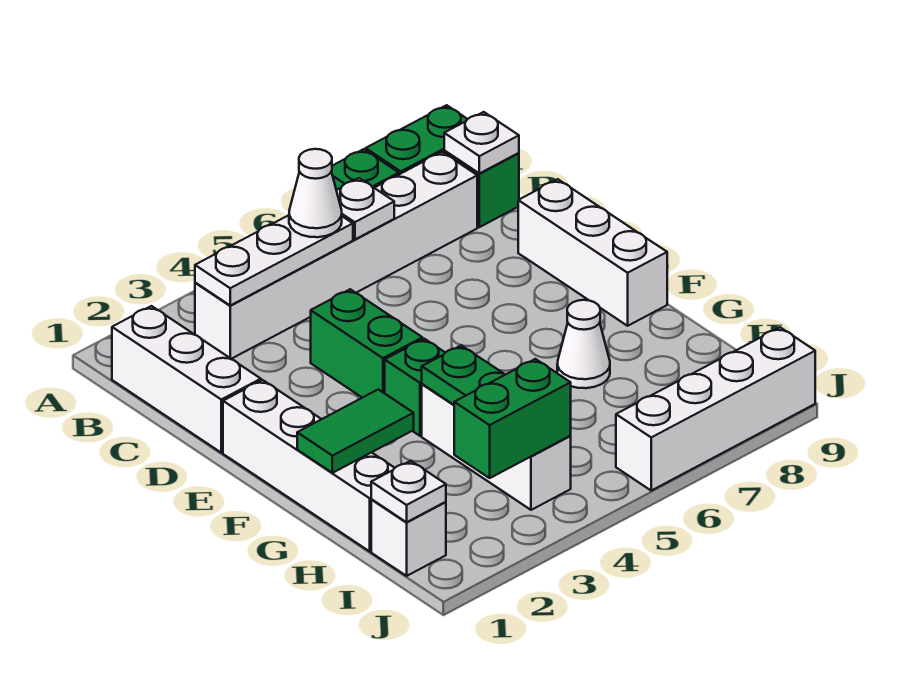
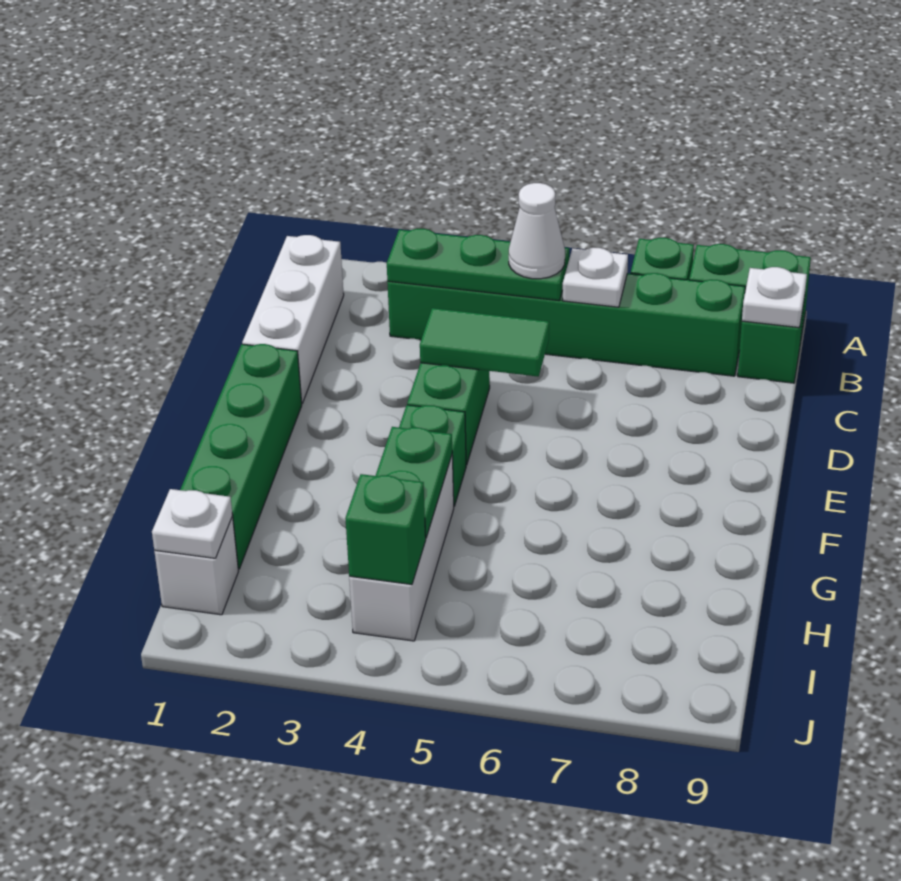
white brick B3:B8 level 1 -> green brick B3:B8 level 1
white plate B3:B5 level 2 -> green plate B3:B5 level 2
white brick D9:F9 level 1 -> none
white brick E1:H1 level 1 -> green brick E1:H1 level 1
green tile G1:G2 level 2 -> green tile D4:D5 level 2
white cone G7 level 1 -> none
green brick I3:I4 level 2 -> green brick I4 level 2
white brick J6:J9 level 1 -> none

